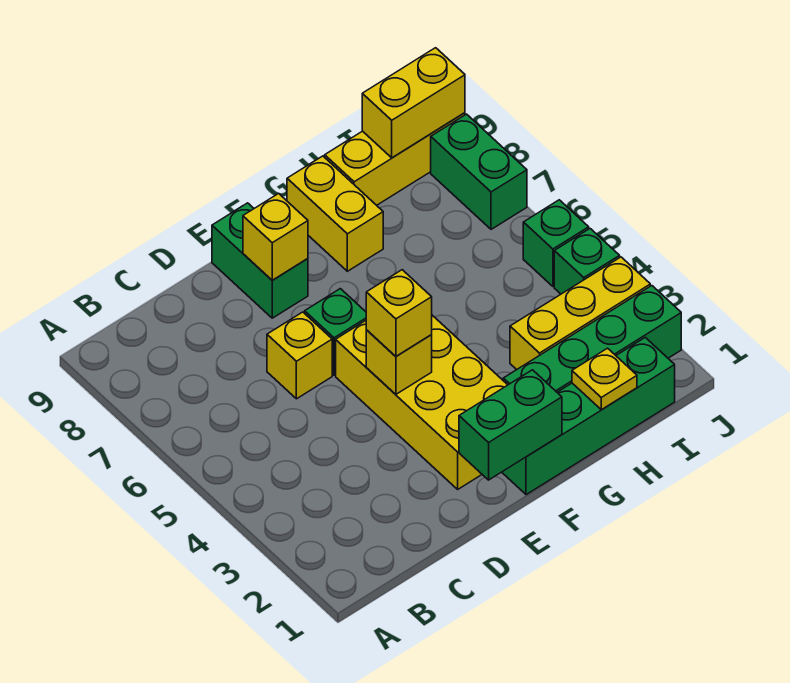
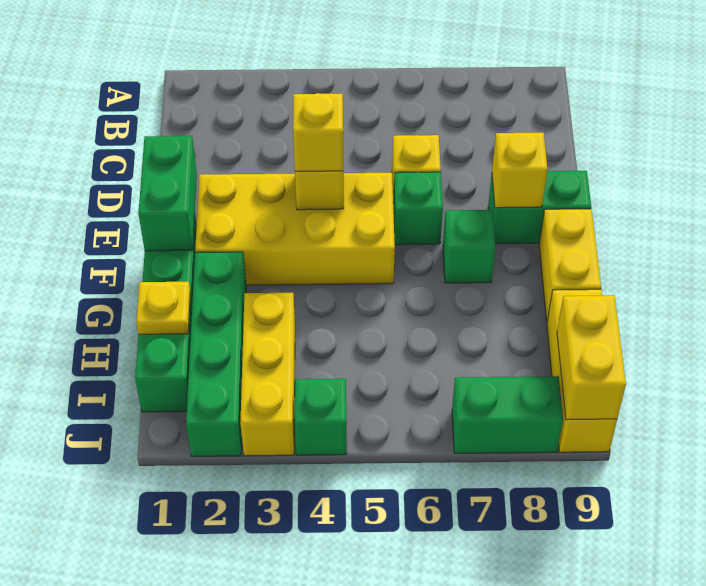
yellow brick G8:G9 level 1 -> yellow brick F9:G9 level 1
green brick J5 level 1 -> green brick F7 level 1

